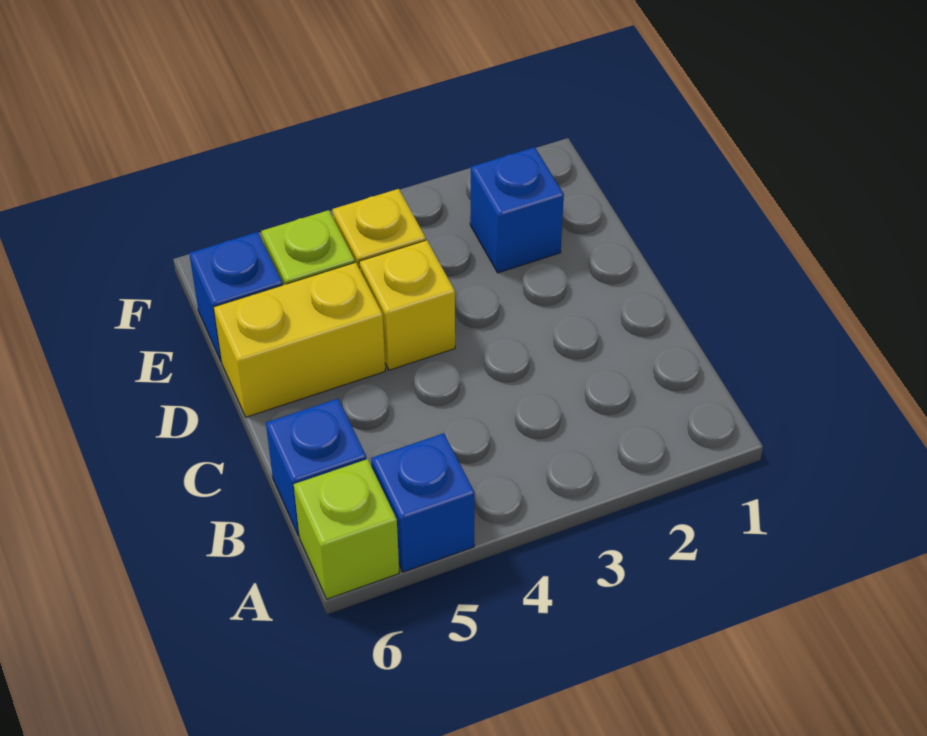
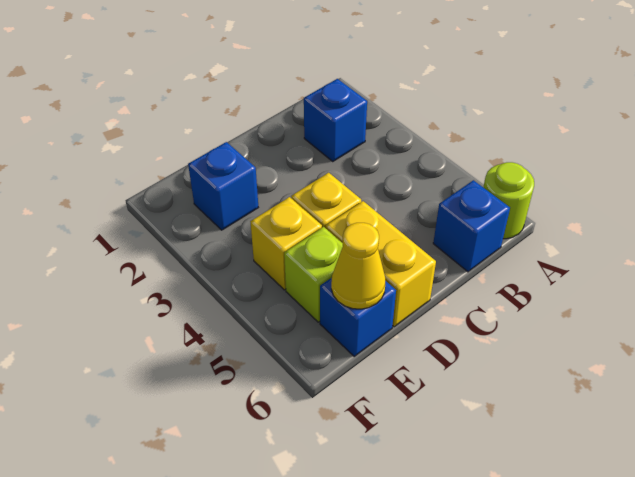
blue brick A5 level 1 -> blue brick B2 level 1
lime brick A6 level 1 -> lime round brick A6 level 1
none -> yellow cone E6 level 2

